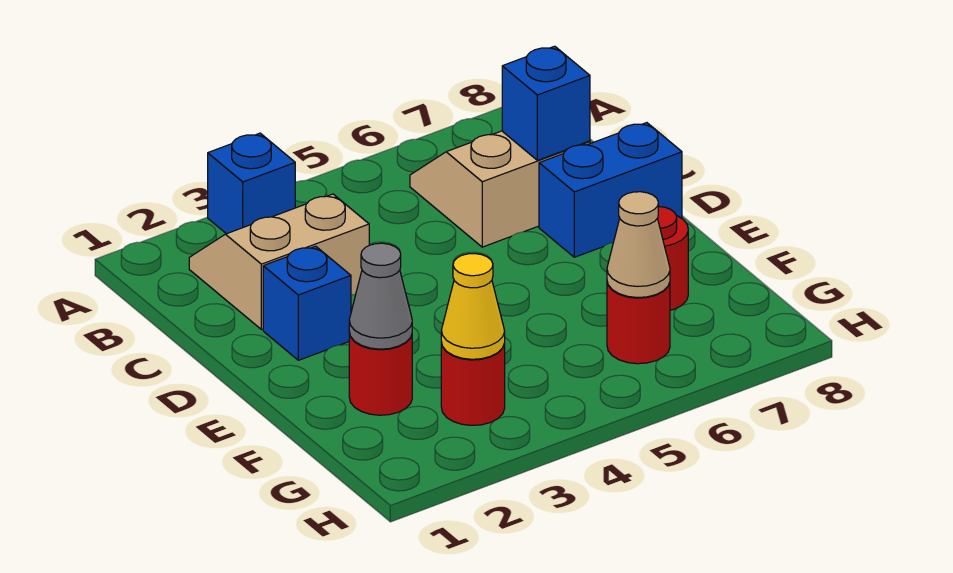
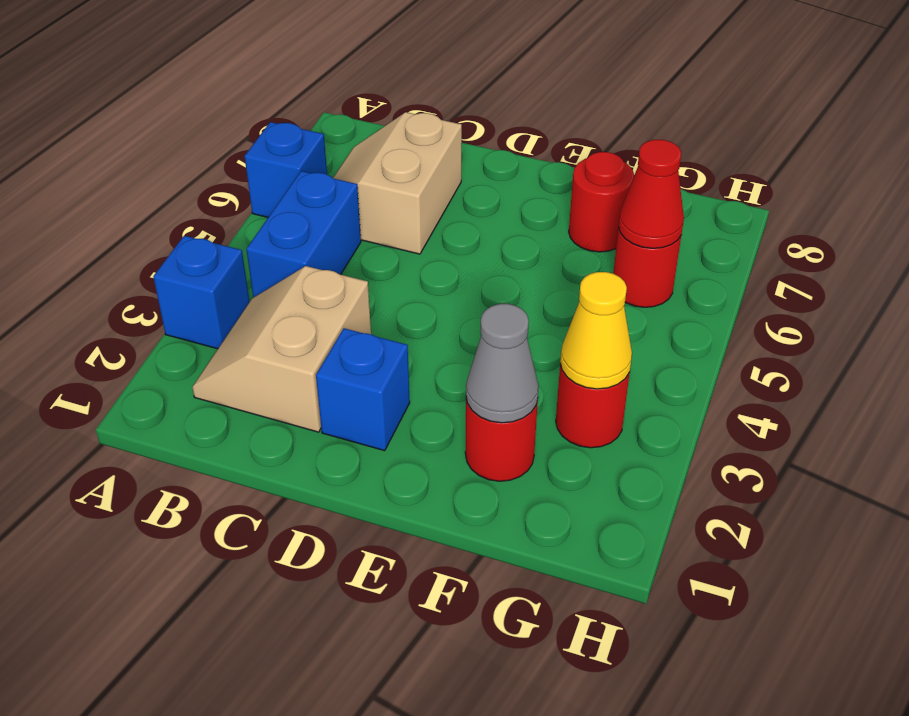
blue brick C7 level 2 -> blue brick A6 level 1
blue brick D7:D8 level 1 -> blue brick B4:B5 level 1
tan cone G6 level 2 -> red cone G6 level 2

